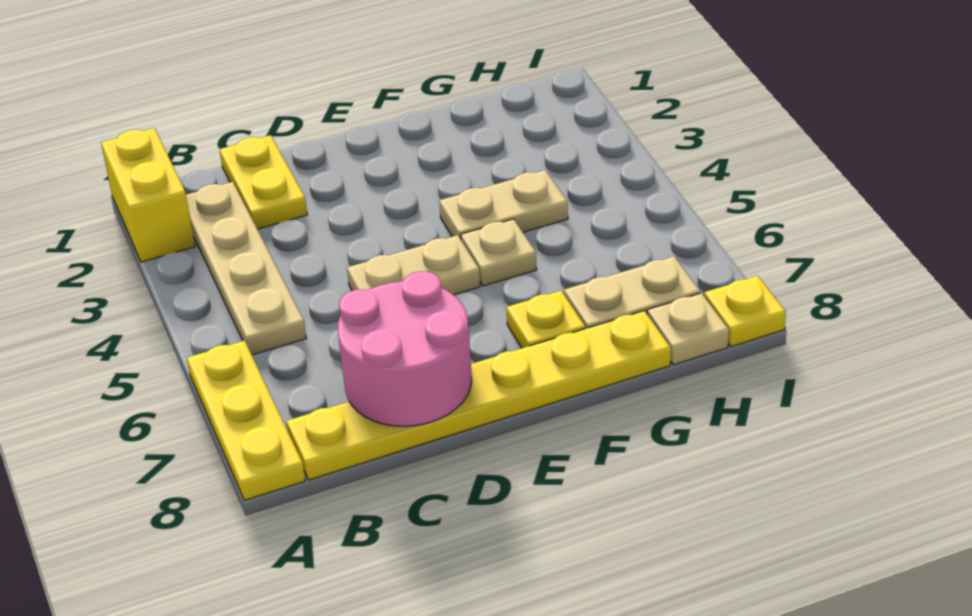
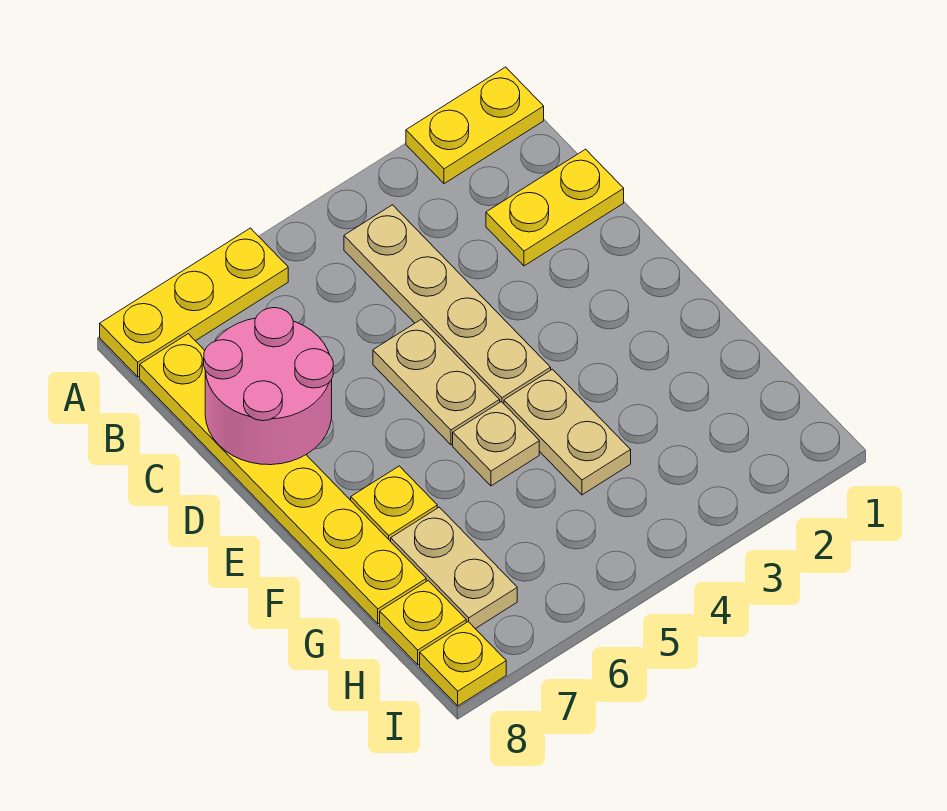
yellow brick A1:A2 level 1 -> yellow plate A1:A2 level 1
tan plate B2:B5 level 1 -> tan plate B4:E4 level 1
tan plate H8 level 1 -> yellow plate H8 level 1

